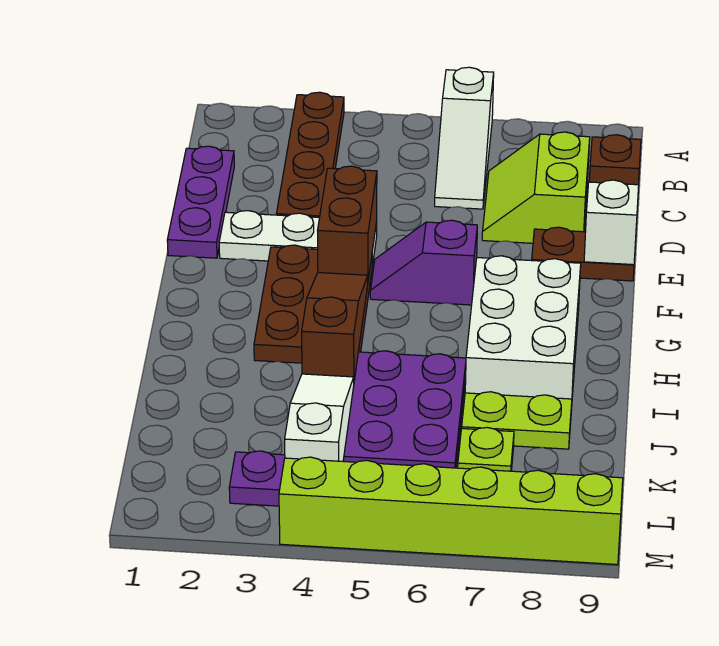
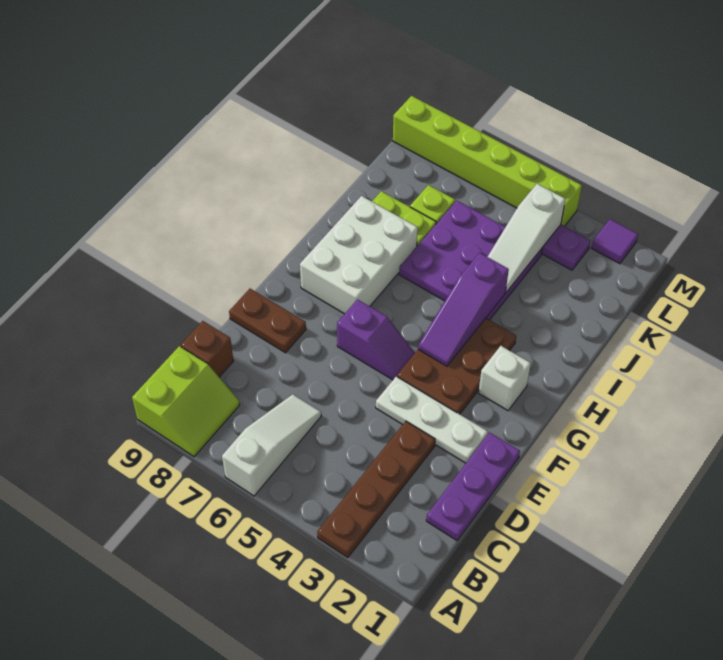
lime slope C7:D8 level 1 top 8 -> lime slope A8:B9 level 1 top 9
brown brick E4:F4 level 2 -> none
white brick E9 level 2 -> white brick G2 level 1
brown slope G4:I4 level 2 top I -> purple slope G4:I4 level 2 top I
none -> purple tile M2 level 1

